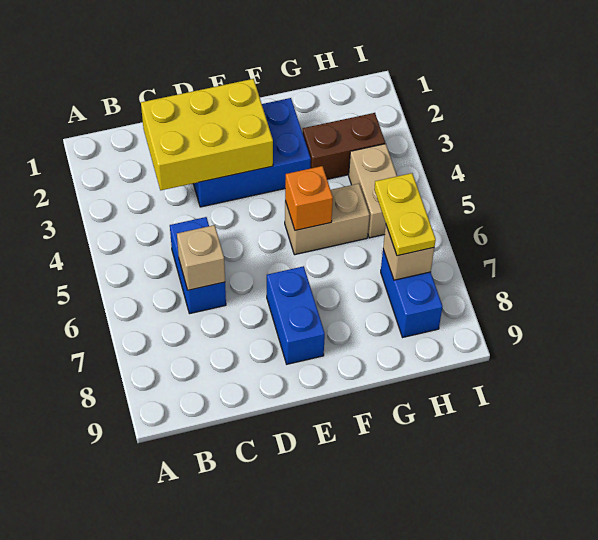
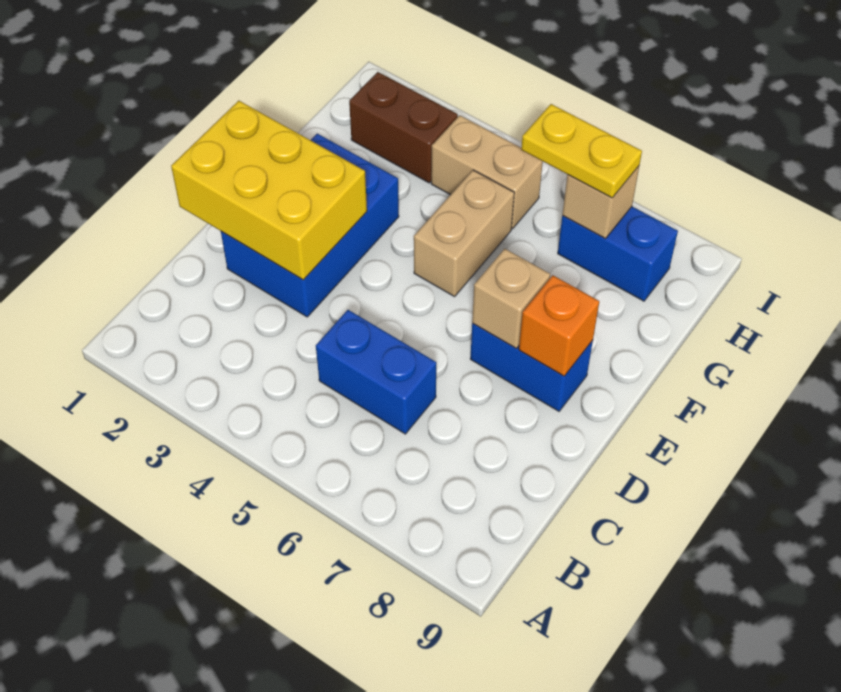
yellow brick C2:E3 level 2 -> yellow brick D1:E3 level 2
tan brick C6 level 2 -> tan brick E7 level 2
orange brick F5 level 2 -> orange brick E8 level 2
brown brick G3:H3 level 1 -> brown brick H2:H3 level 1

